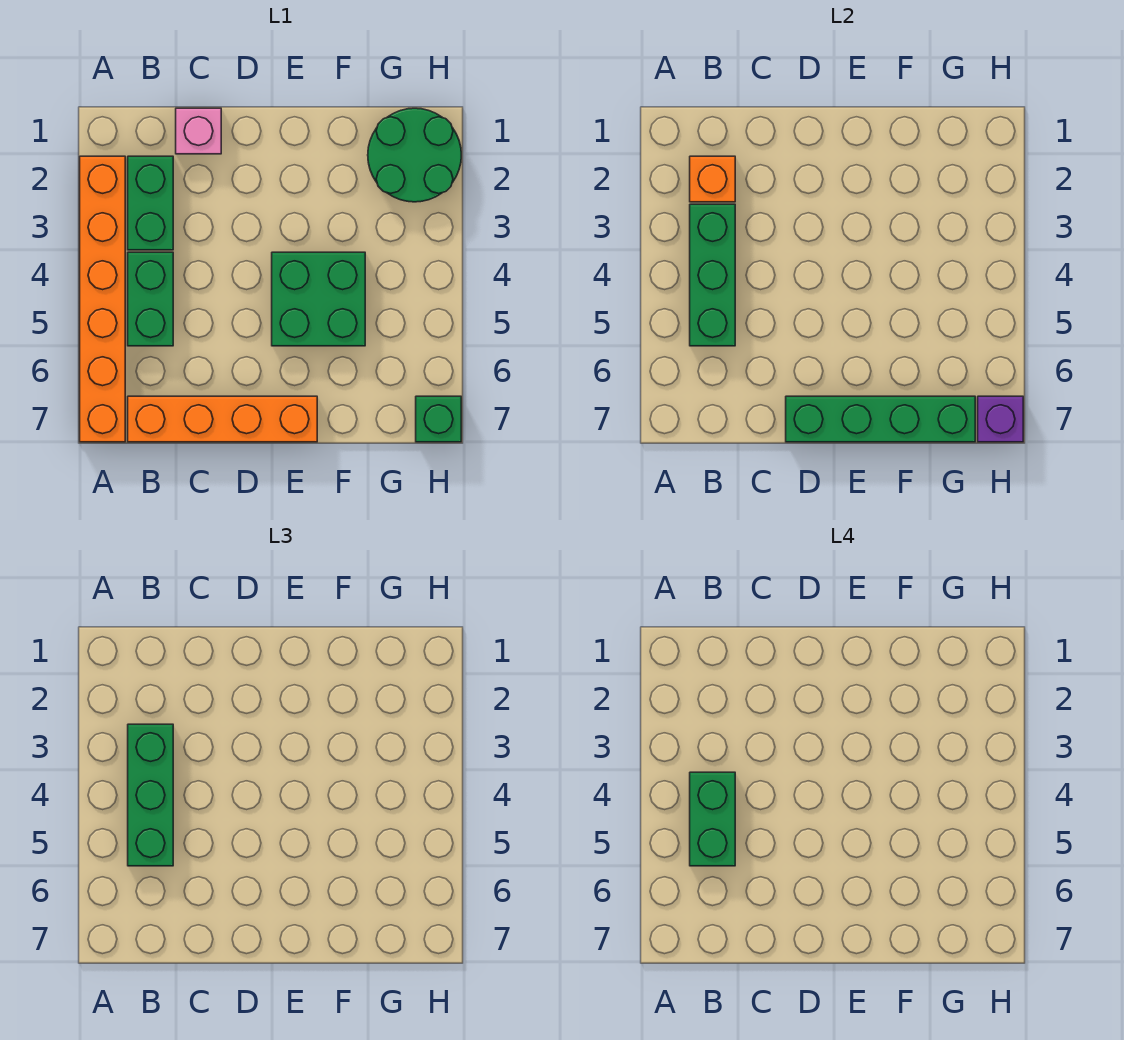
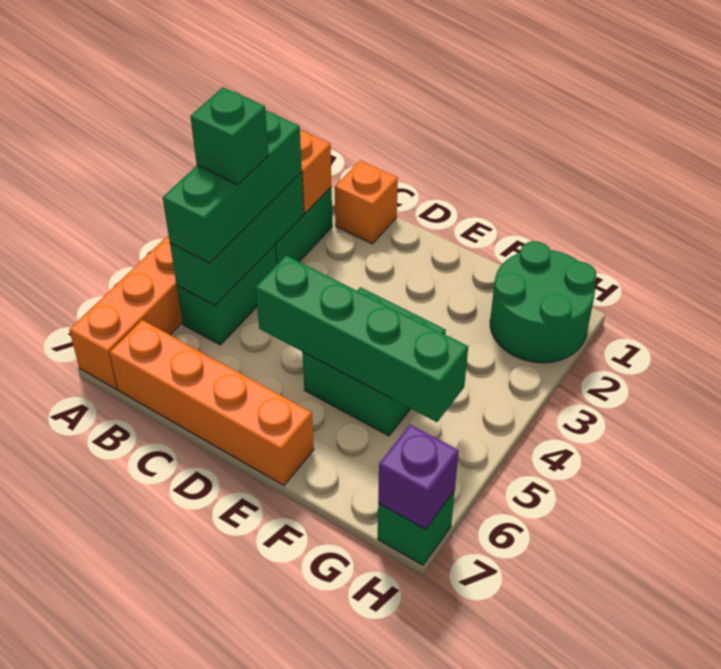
green brick B4:B5 level 4 -> green brick B4 level 4
pink brick C1 level 1 -> orange brick C1 level 1
green brick D7:G7 level 2 -> green brick D5:G5 level 2

